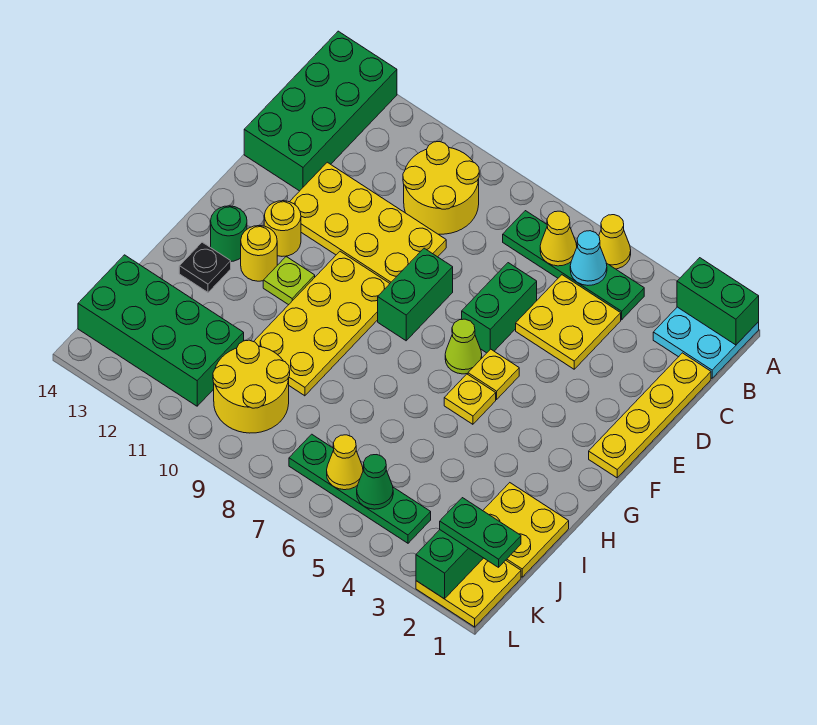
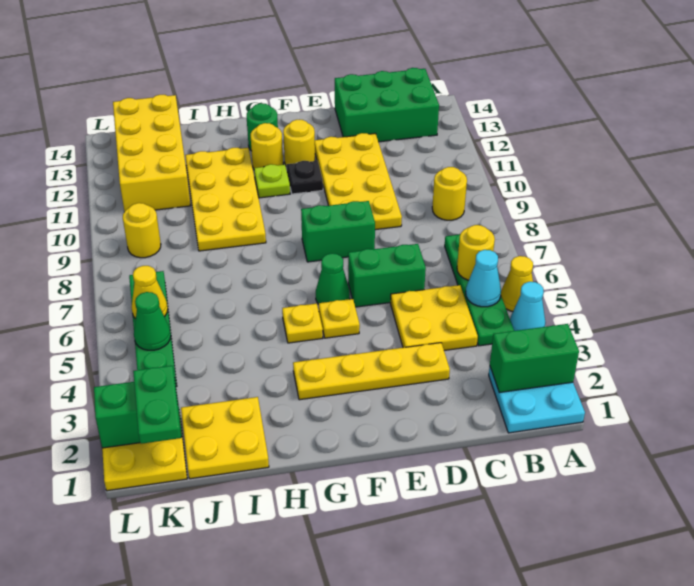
green brick A1:A2 level 2 -> green brick A2:B2 level 2
none -> cyan cone A4 level 1
green brick A13:D14 level 1 -> green brick B13:D14 level 1
yellow cone B6 level 2 -> yellow round brick B6 level 2
yellow round brick B9:C10 level 1 -> yellow round brick B9 level 1
yellow plate C1:F1 level 1 -> yellow plate D3:G3 level 1
lime cone F6 level 1 -> green cone F6 level 1
yellow plate F9:I10 level 1 -> yellow plate H9:I12 level 1
black plate H13 level 1 -> black plate F11 level 1
yellow round brick J9:K10 level 1 -> yellow round brick K9 level 1
green brick J11:K14 level 1 -> yellow brick J11:K14 level 1

